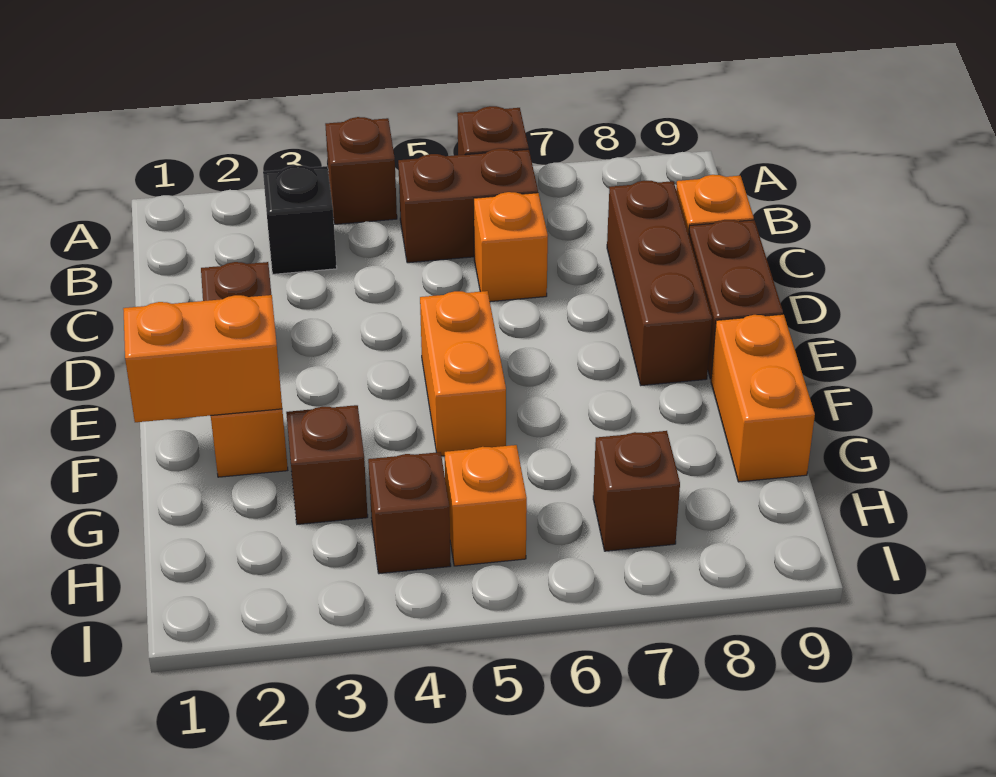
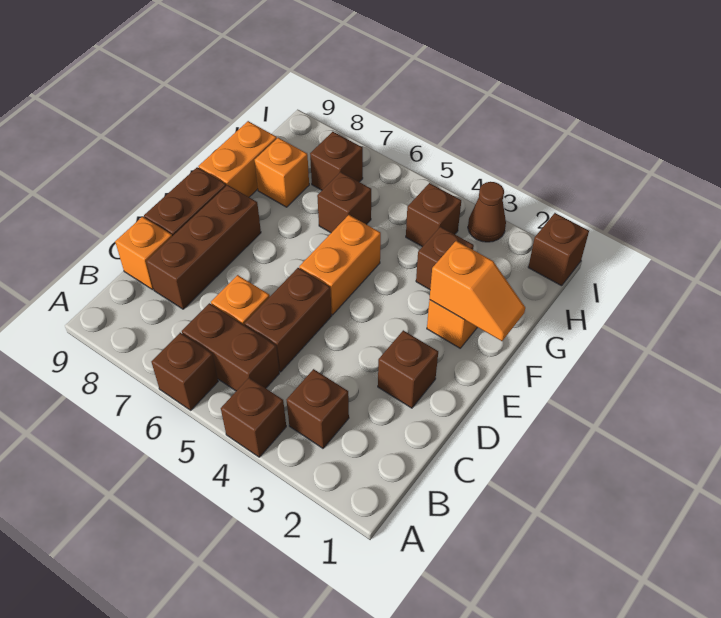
black brick B3 level 1 -> brown brick B3 level 1
none -> brown brick C5:D5 level 1
orange brick F1:F2 level 2 -> orange slope F1:F2 level 2 top 2
none -> brown brick G6 level 1
orange brick H5 level 1 -> orange brick G8 level 1
none -> brown brick I1 level 1
none -> brown cone I3 level 1

